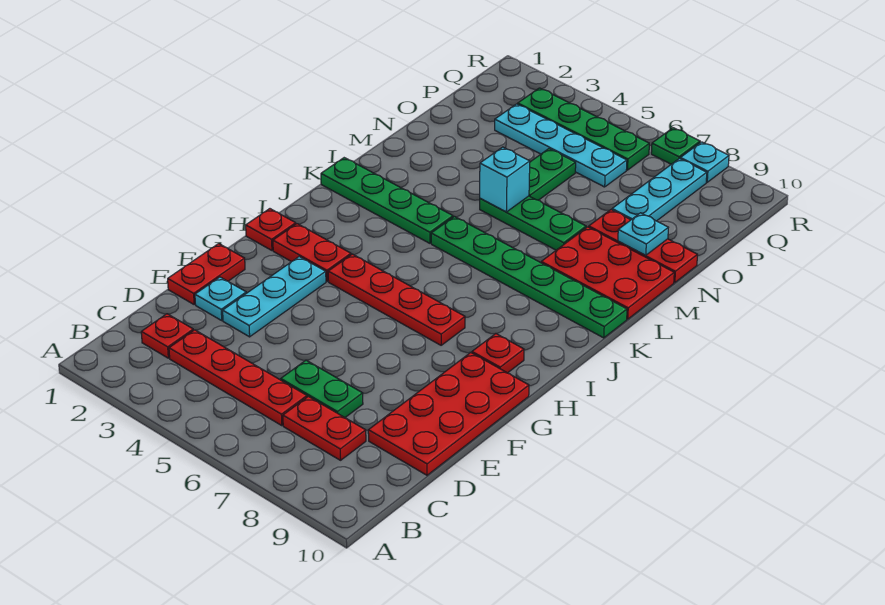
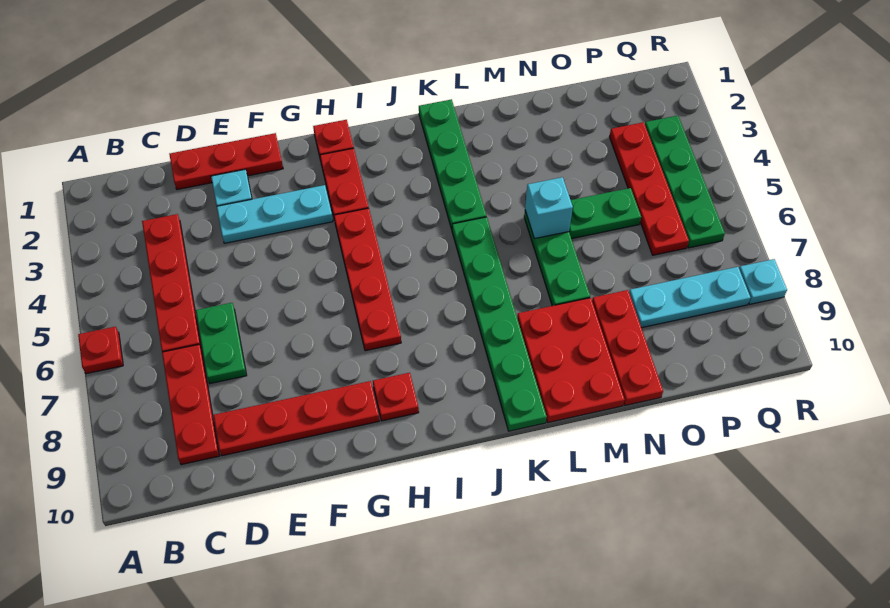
red plate C2 level 1 -> red plate A6 level 1
red plate C7:C8 level 1 -> red plate C7:C9 level 1
red plate D9:G10 level 1 -> red plate D9:G9 level 1
red plate E1:F1 level 1 -> red plate D1:F1 level 1
cyan plate N9 level 2 -> none
cyan plate P3:P6 level 1 -> red plate P3:P6 level 1
green plate R7 level 1 -> none

